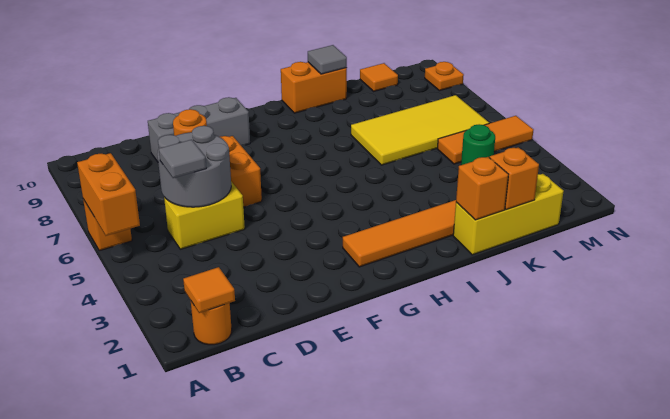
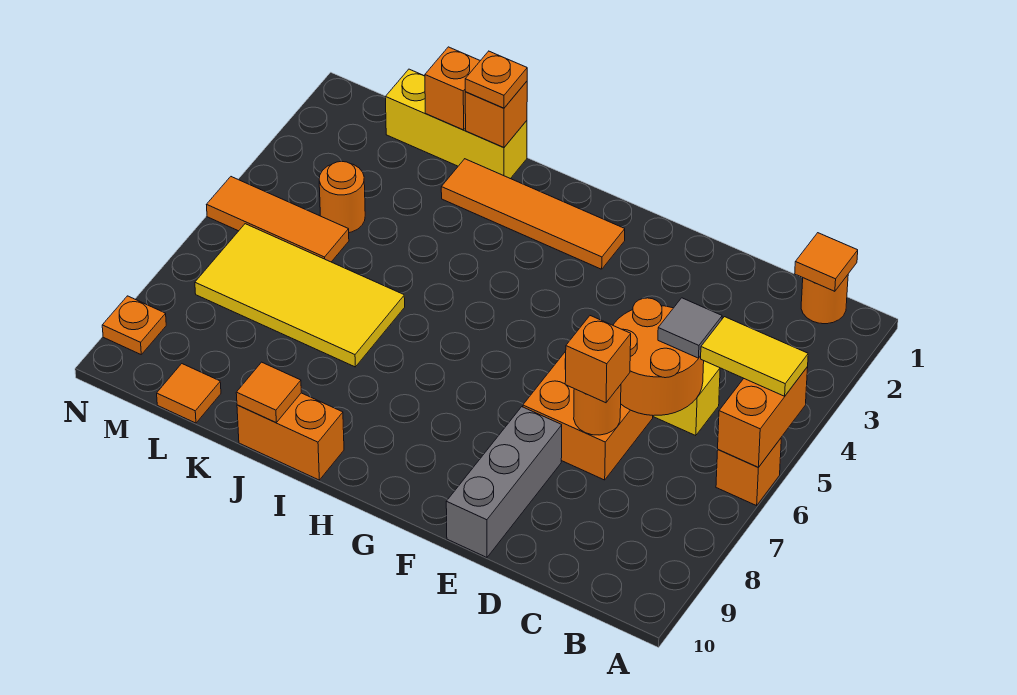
none -> yellow tile A5:B5 level 3
grey round brick C5:D6 level 2 -> orange round brick C5:D6 level 2
none -> orange brick D7 level 3
grey brick D9:F9 level 1 -> grey brick E8:E10 level 1
none -> orange plate J1 level 3
grey tile J10 level 2 -> orange tile J10 level 2
green round brick L4 level 1 -> orange round brick L4 level 1

